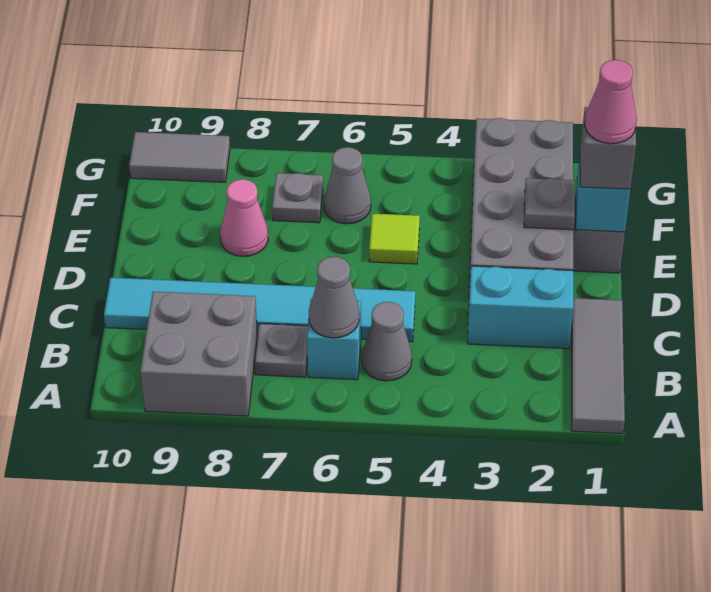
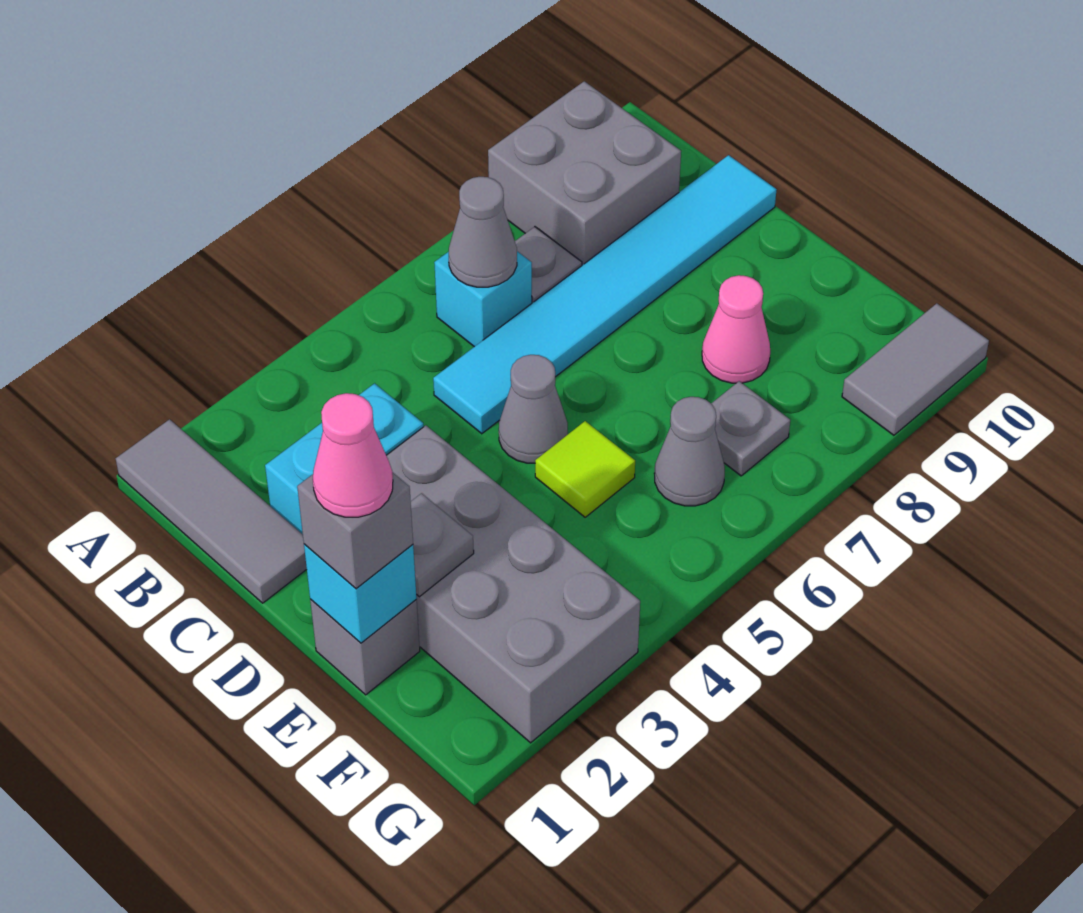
grey cone B5 level 1 -> grey cone D5 level 1

